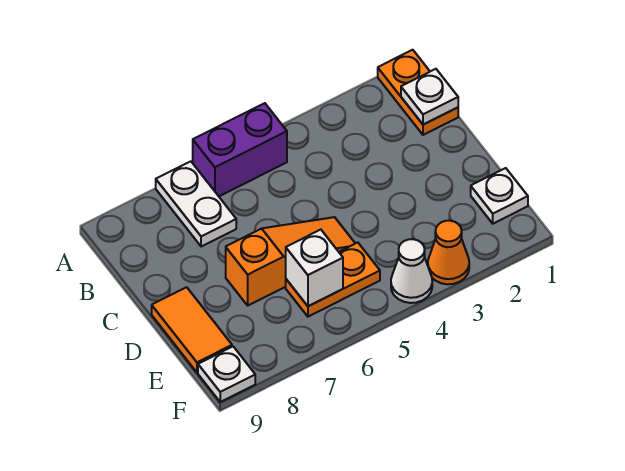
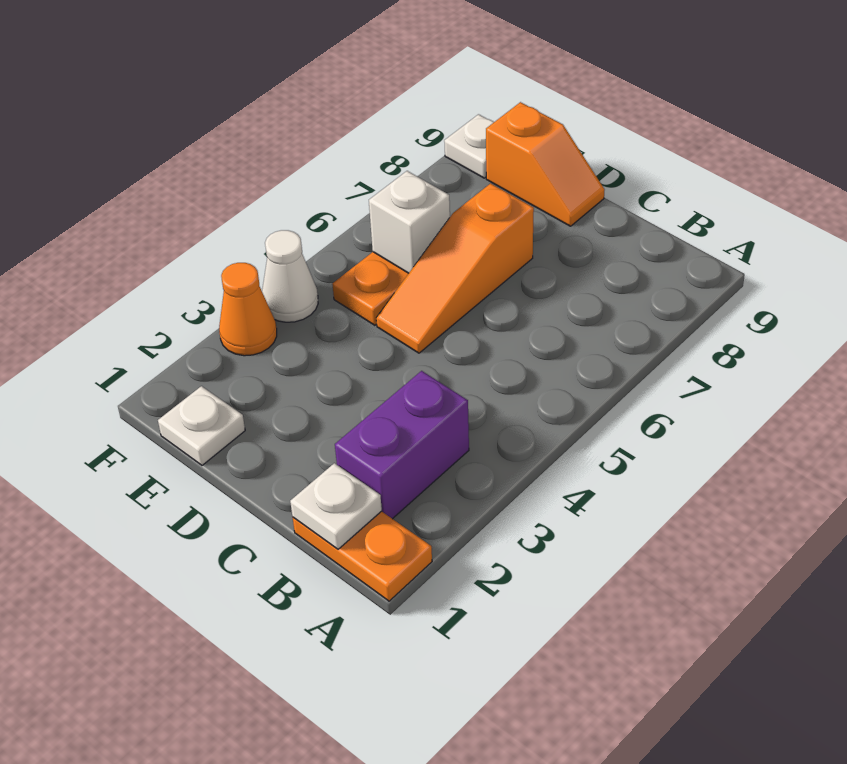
purple brick A5:A6 level 1 -> purple brick B2:B3 level 1
white plate A7:B7 level 1 -> none
orange tile D9:E9 level 1 -> orange slope D9:E9 level 1 top E

